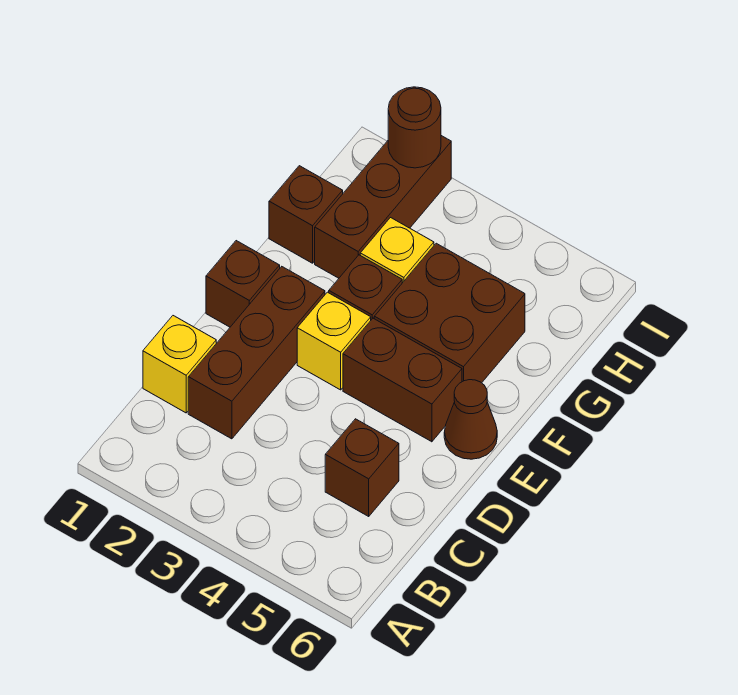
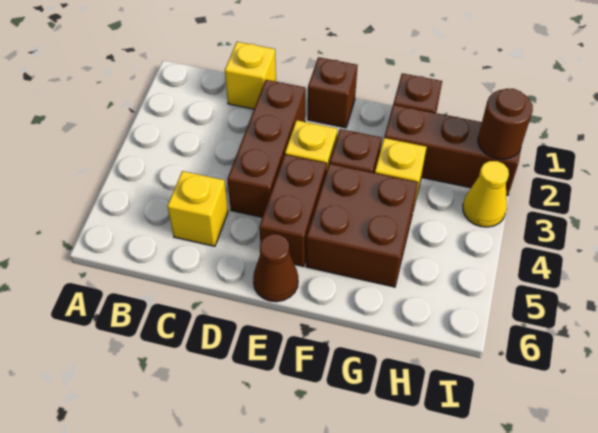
brown brick C2:E2 level 1 -> brown brick D2:D4 level 1
brown brick C5 level 1 -> yellow brick C5 level 1
none -> yellow cone I3 level 1

